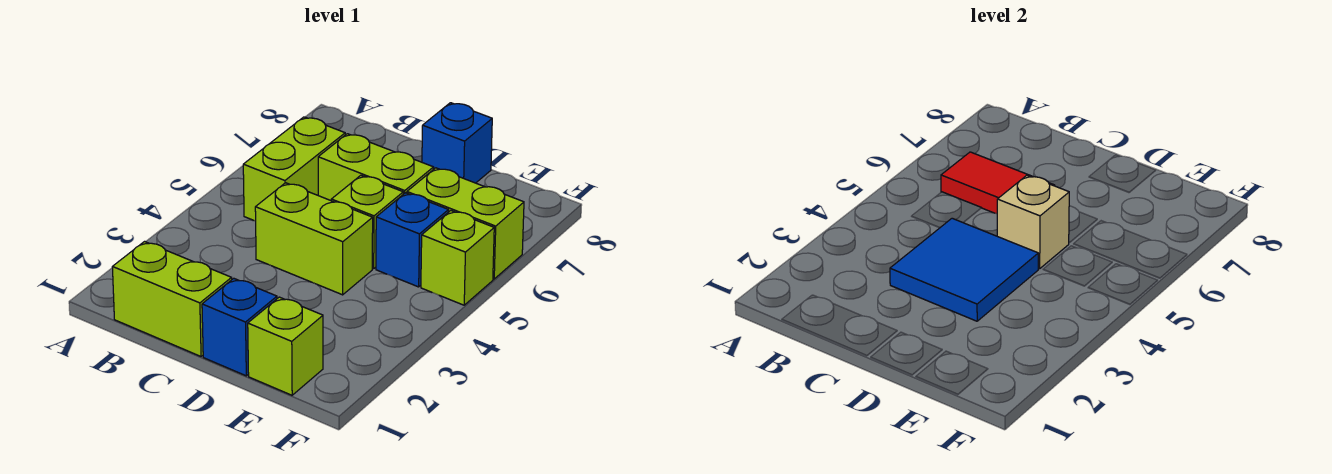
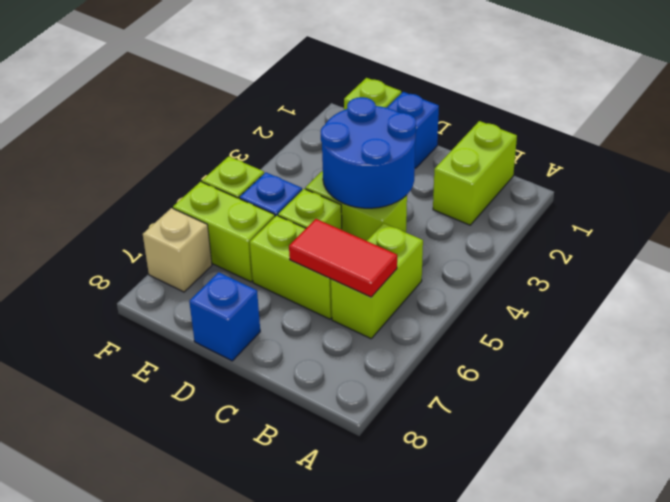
lime brick B1:C1 level 1 -> lime brick B1:B2 level 1
blue tile C3:D4 level 2 -> blue round brick C3:D4 level 2
tan brick D5 level 2 -> tan brick F7 level 1

